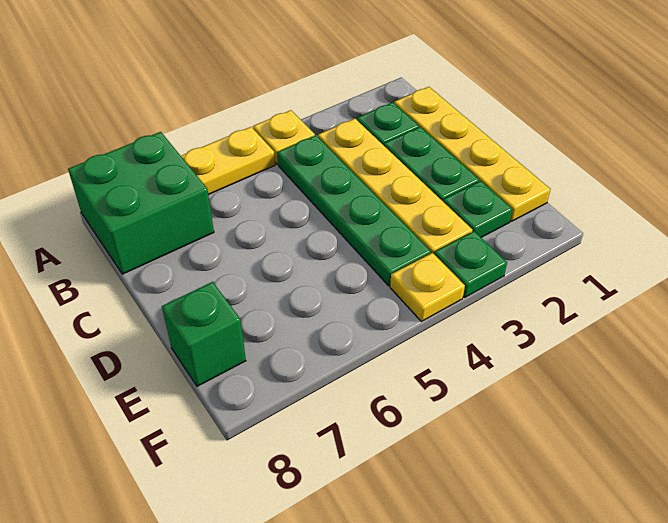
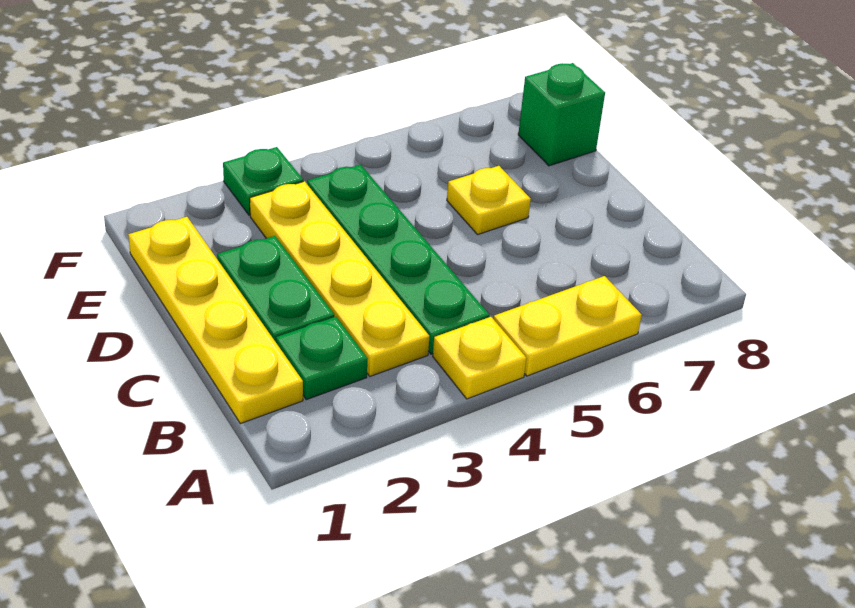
green brick A7:B8 level 1 -> none
green plate E2 level 1 -> none
yellow plate F4 level 1 -> yellow plate D6 level 1

